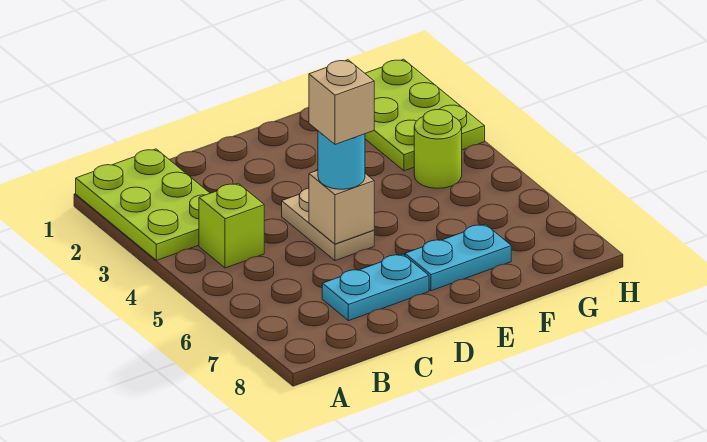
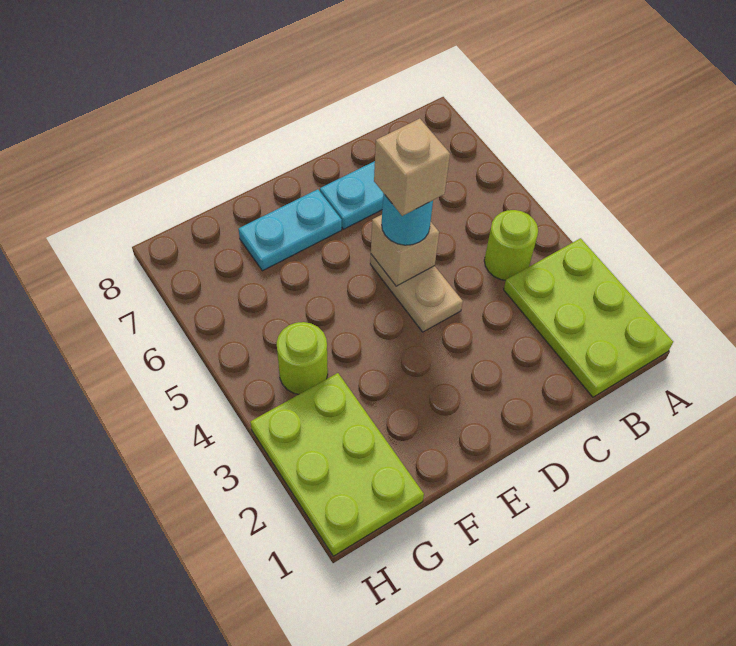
lime brick B4 level 1 -> lime round brick B4 level 1

